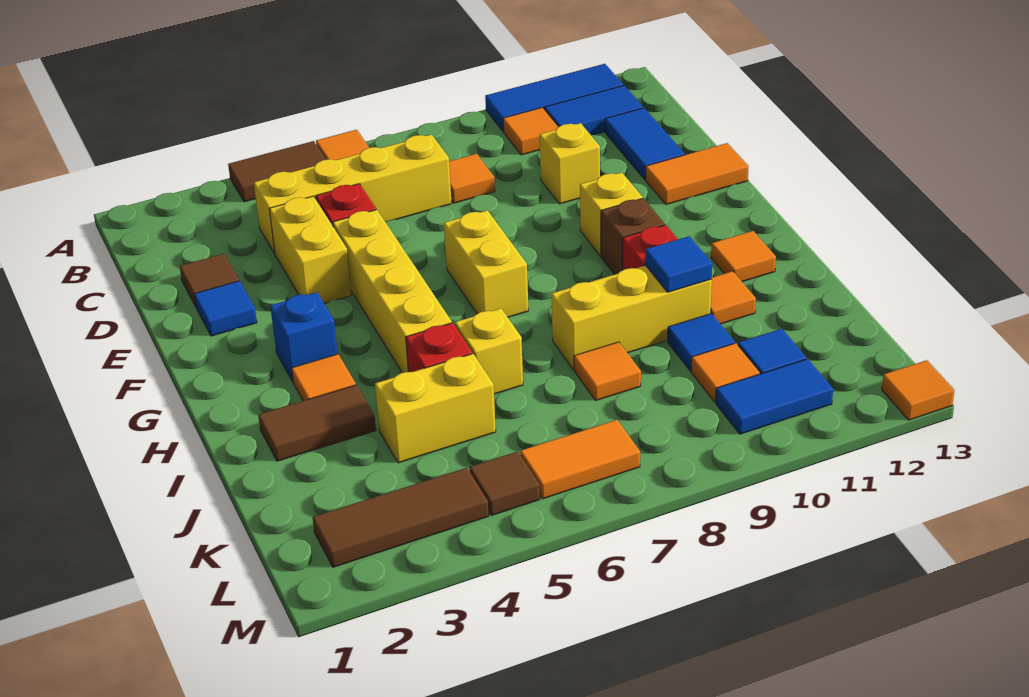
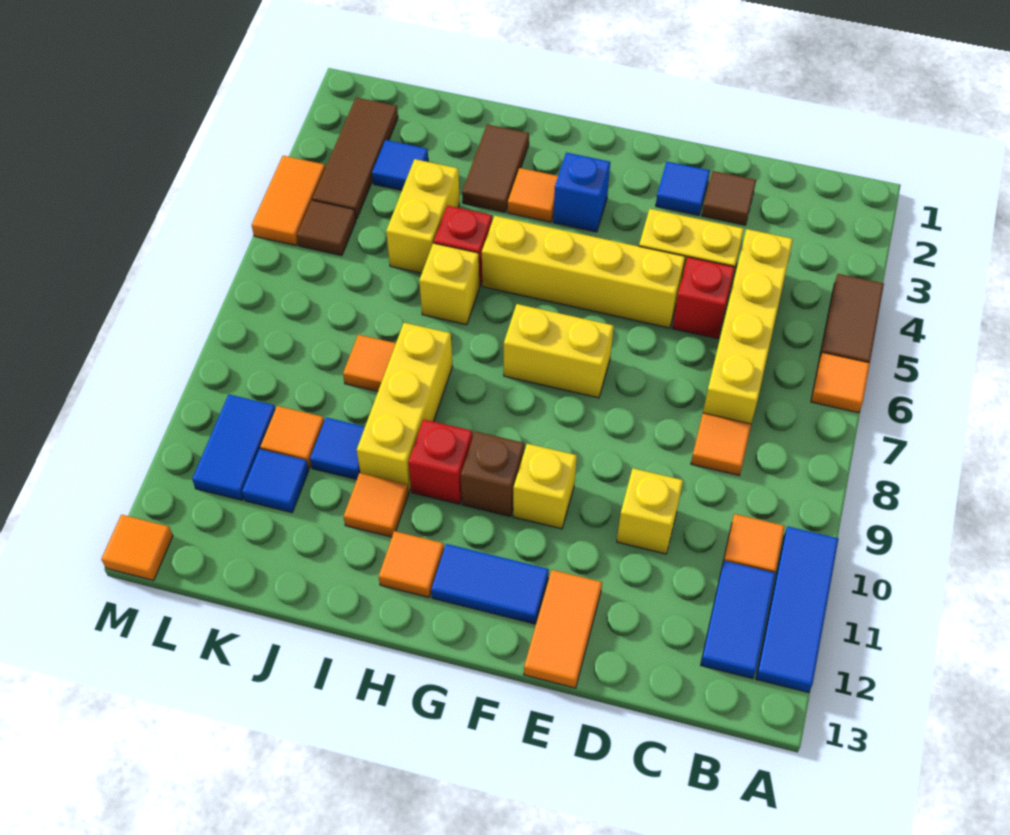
blue tile C12:D12 level 1 -> blue tile F12:G12 level 1
blue tile I10 level 2 -> blue tile K3 level 1
orange tile L6:L7 level 1 -> orange tile M4:M5 level 1

